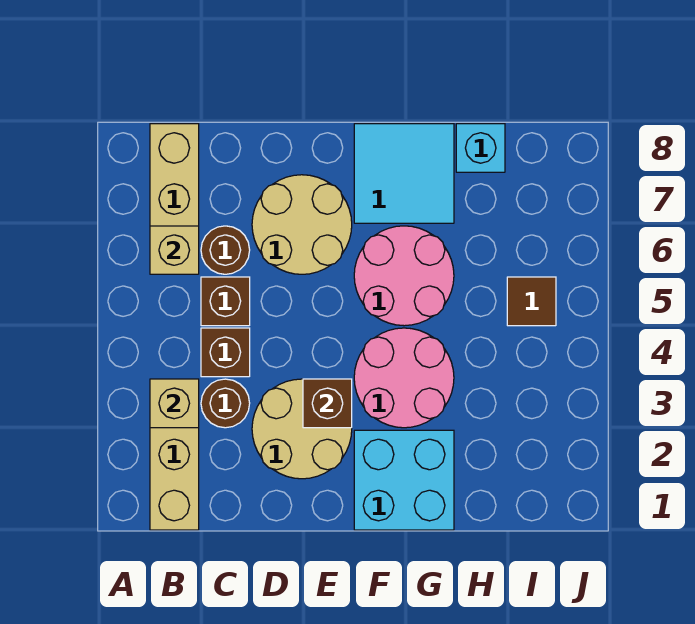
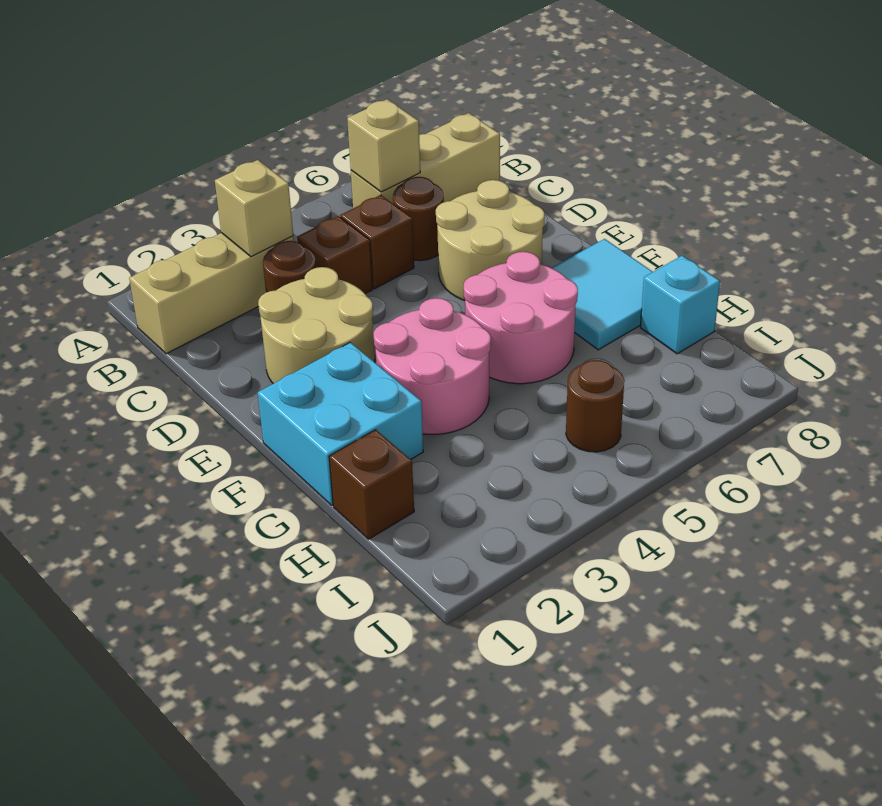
brown brick E3 level 2 -> brown brick H1 level 1
brown tile I5 level 1 -> brown round brick I5 level 1

